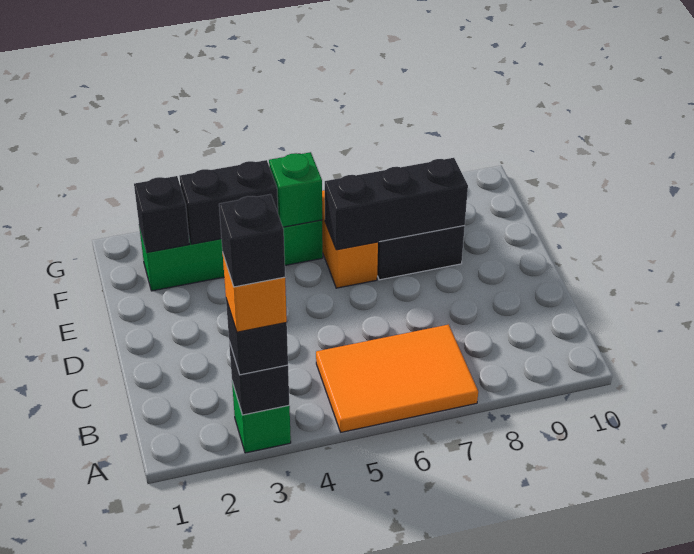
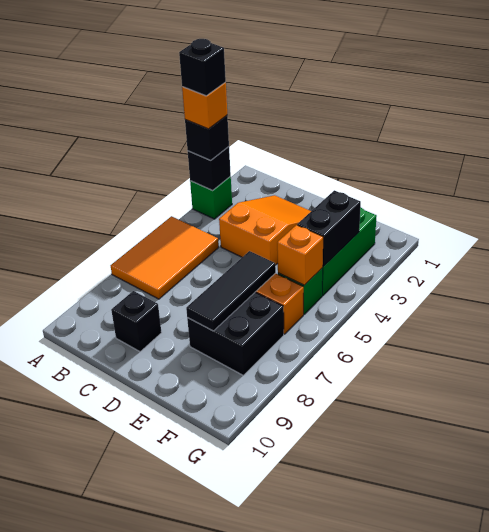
none -> orange slope C2:D4 level 1 top 4
black brick E6:E8 level 2 -> black tile E6:E8 level 2
black brick F2 level 2 -> black brick C9 level 1
green brick F5 level 2 -> orange brick F5 level 2

